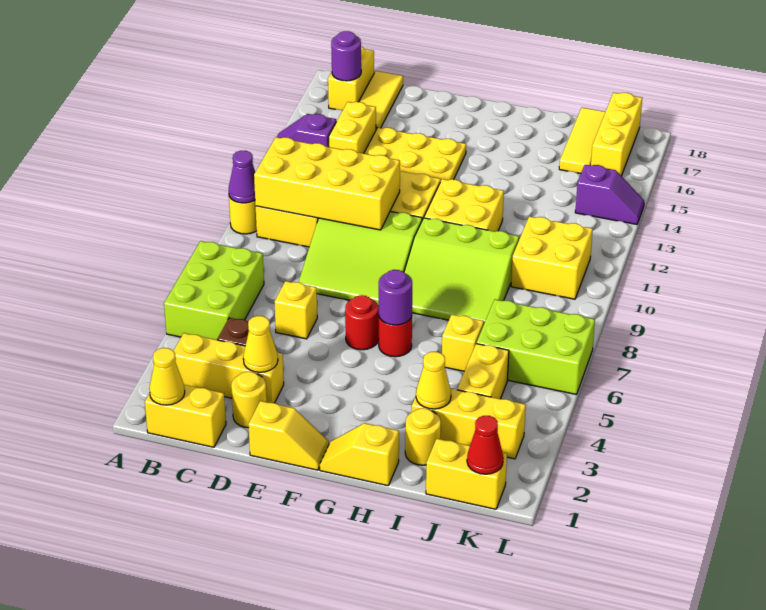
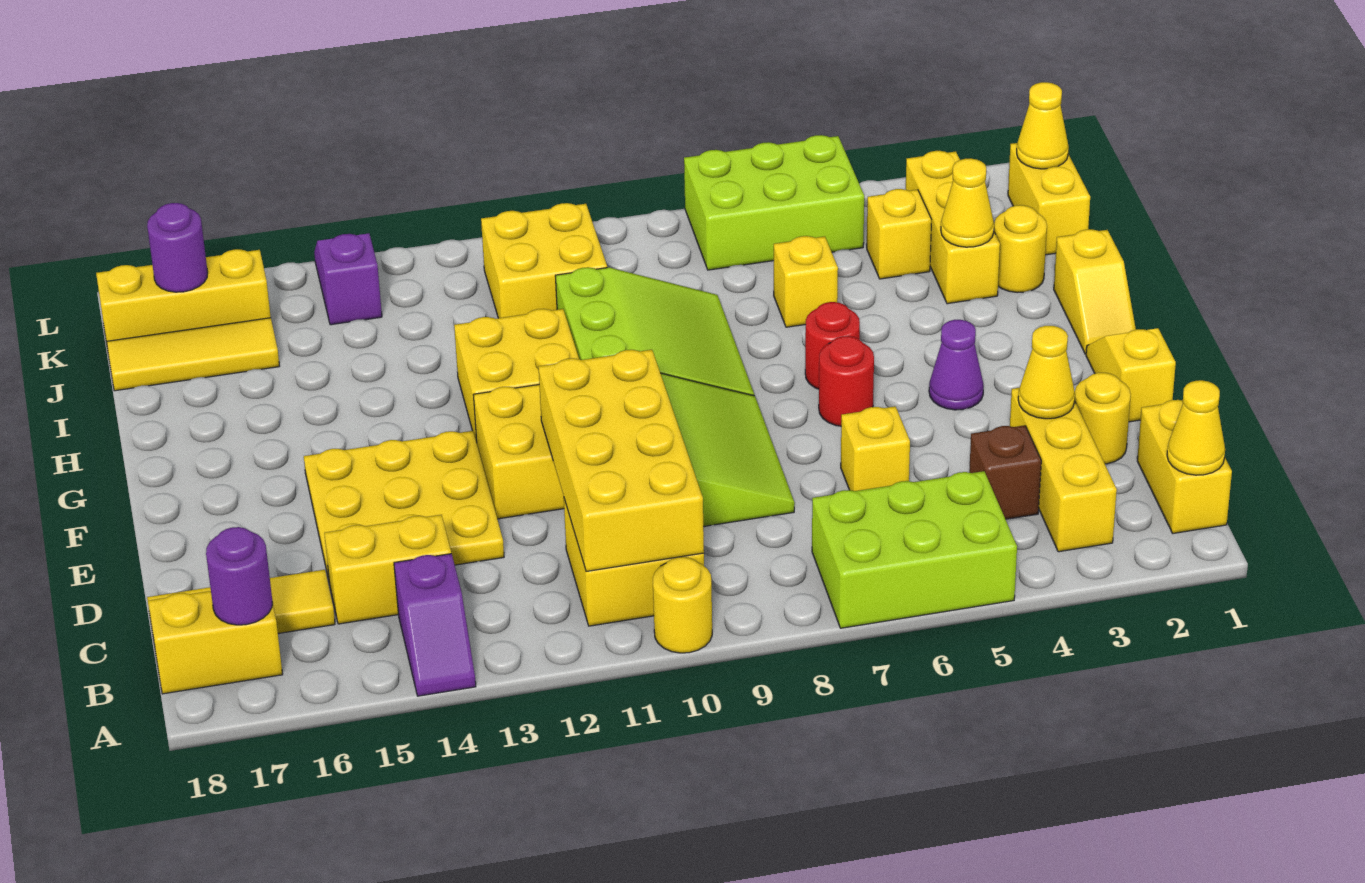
purple cone A10 level 2 -> purple cone F4 level 1
purple round brick G6 level 2 -> purple round brick K17 level 2
yellow brick J4:J5 level 1 -> yellow brick J4 level 1
lime brick J6:L7 level 1 -> lime brick K5:L7 level 1
red cone K1 level 2 -> yellow cone K1 level 2

